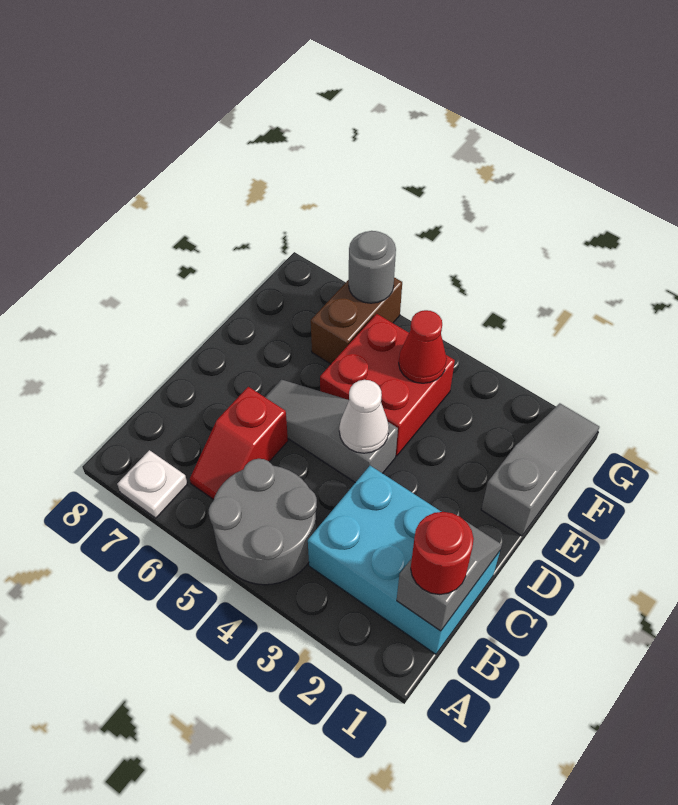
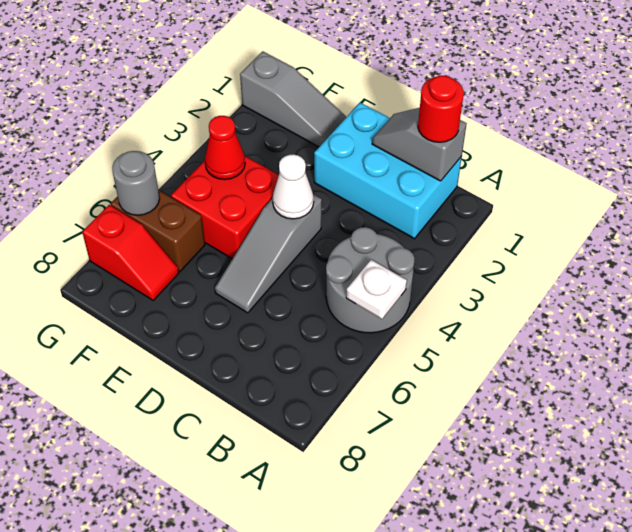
white plate A7 level 1 -> white plate A5 level 2
cyan brick B1:C3 level 1 -> cyan brick B1:D2 level 1
red slope B6:C6 level 1 top C -> red slope F7:G7 level 1 top G
grey slope E1:G1 level 1 top E -> grey slope E1:G1 level 1 top G

